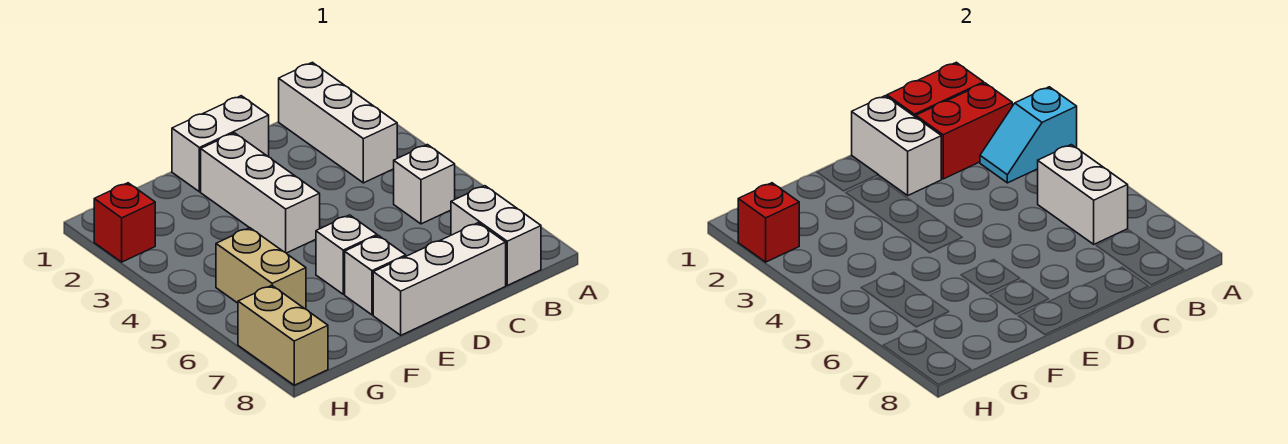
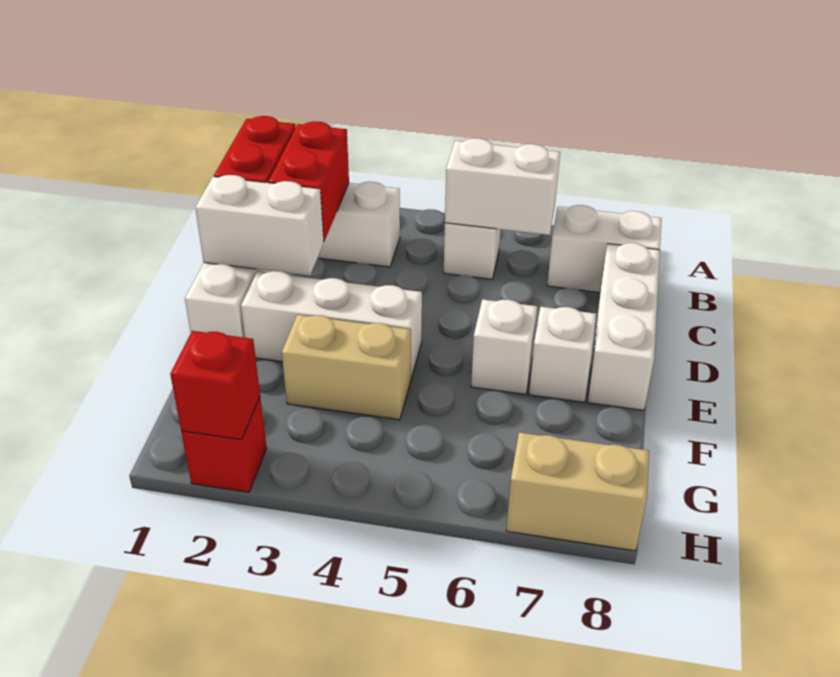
cyan slope A3:B3 level 2 top A -> none
tan brick G5:G6 level 1 -> tan brick F3:F4 level 1

